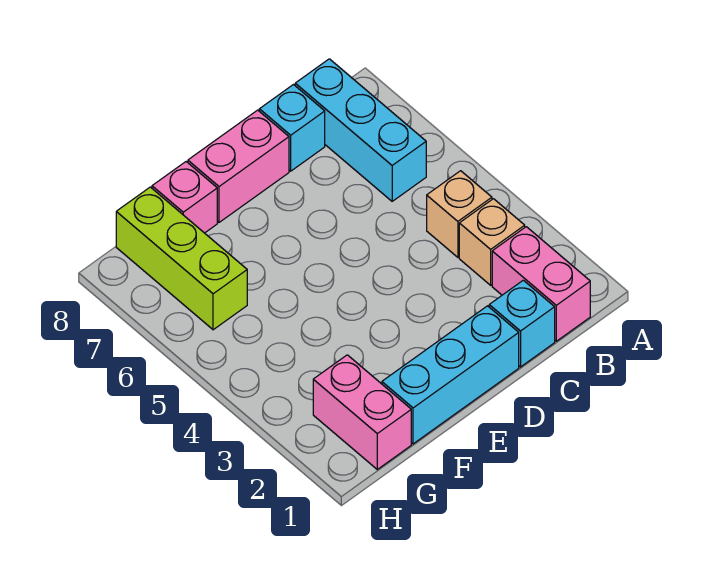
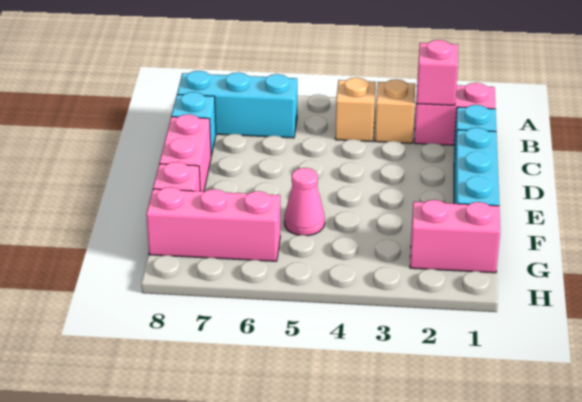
none -> pink brick B2 level 2
none -> pink cone F5 level 1
lime brick G6:G8 level 1 -> pink brick G6:G8 level 1

